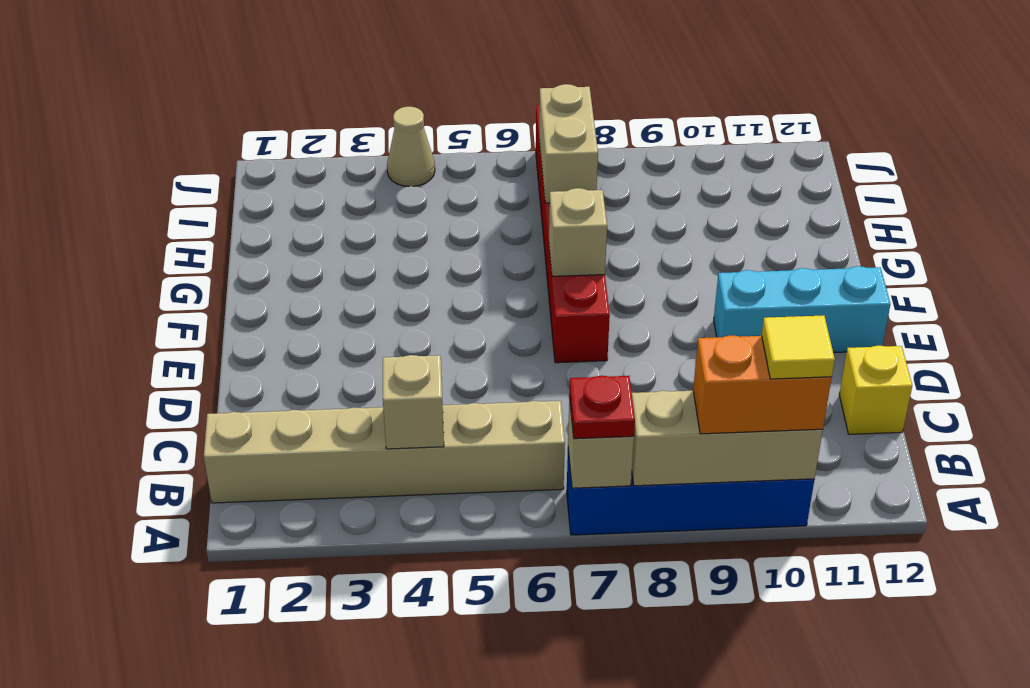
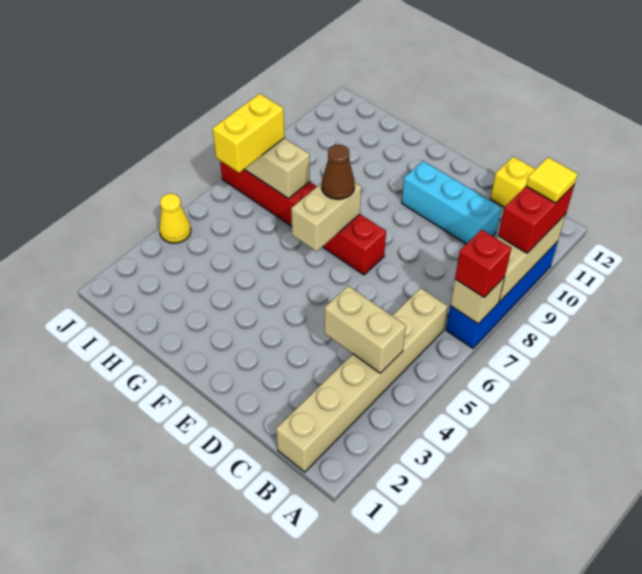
red plate A7 level 3 -> red brick A7 level 3
orange brick A9:A10 level 3 -> red brick A9:A10 level 3
tan brick B4 level 2 -> tan brick B4:C4 level 2
cyan brick E10:E12 level 1 -> cyan brick C10:E10 level 1
tan brick F7 level 2 -> tan brick F6:F7 level 2
none -> brown cone F7 level 3
none -> yellow brick I6:I7 level 3
tan cone J4 level 1 -> yellow cone J4 level 1

